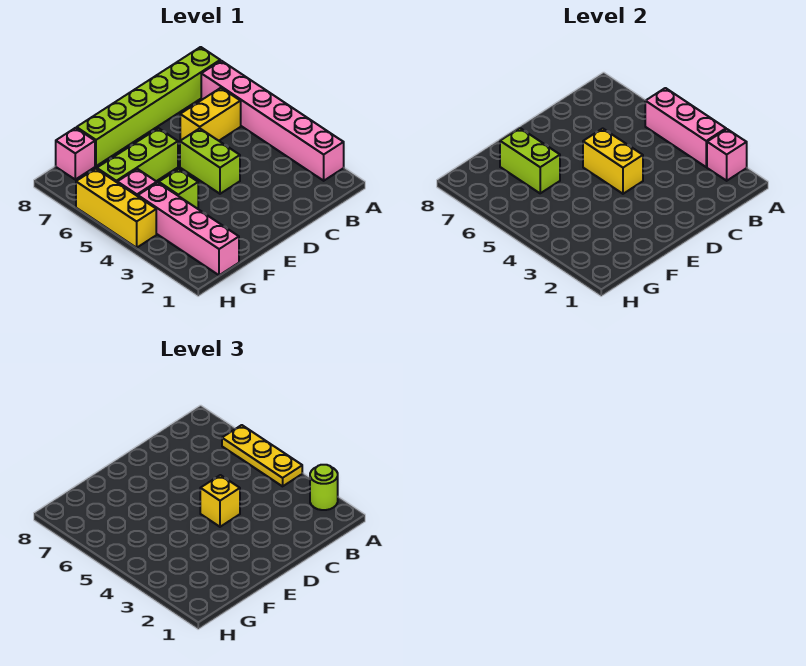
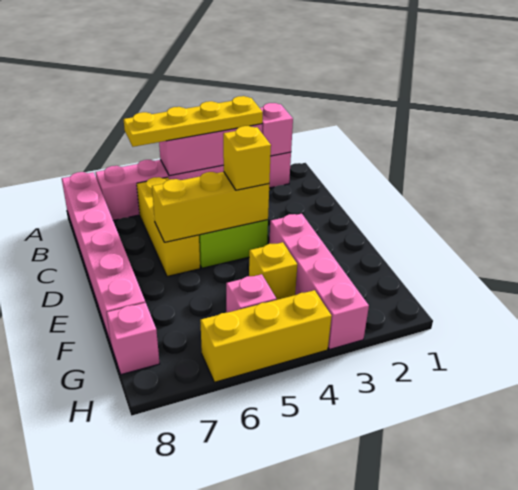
lime round brick A2 level 3 -> none
yellow plate A4:A6 level 3 -> yellow plate A3:A6 level 3
lime brick A8:F8 level 1 -> pink brick A8:F8 level 1
yellow brick B6:C6 level 1 -> yellow brick B6:D6 level 1
yellow brick D4:D5 level 2 -> yellow brick D4:D6 level 2
lime brick E6:G6 level 1 -> none
lime brick F4 level 1 -> yellow brick F4 level 1
lime brick F6:F7 level 2 -> none
pink brick G1:G4 level 1 -> pink brick E3:H3 level 1

